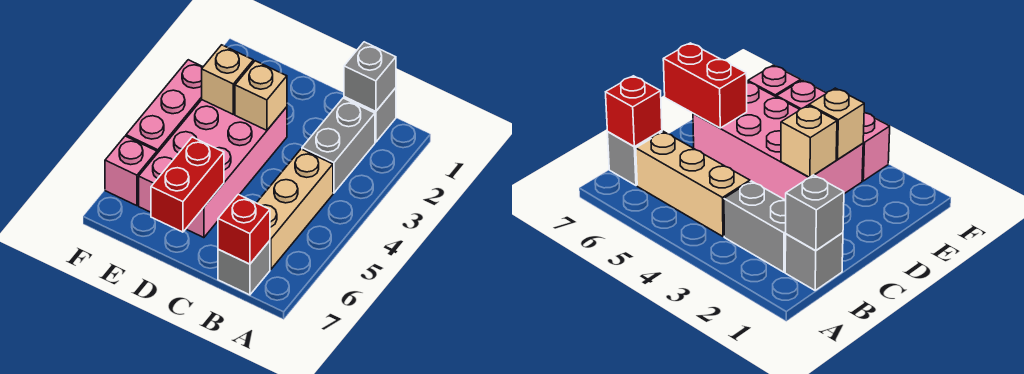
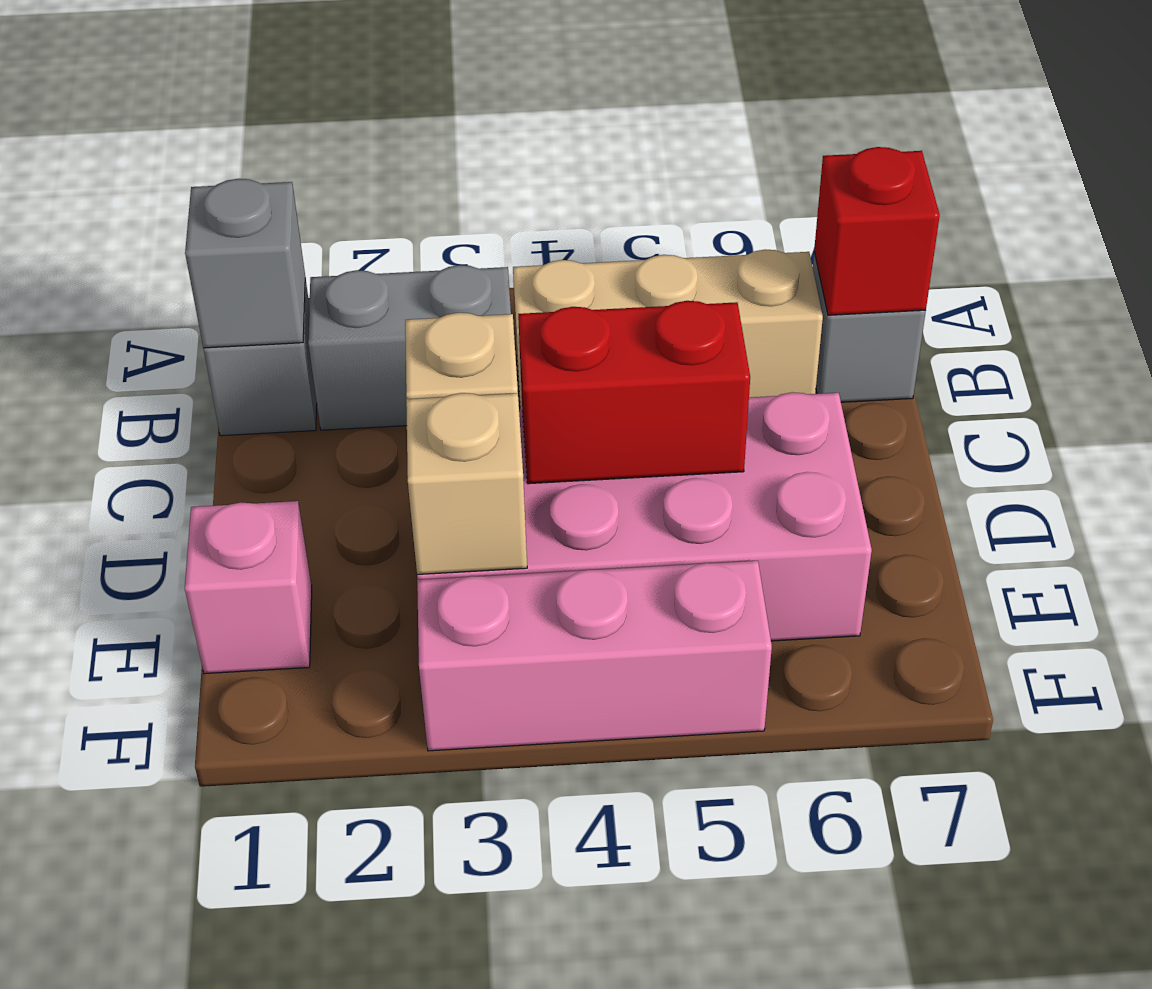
red brick D6:D7 level 2 -> red brick D4:D5 level 2
pink brick F6 level 1 -> pink brick E1 level 1

